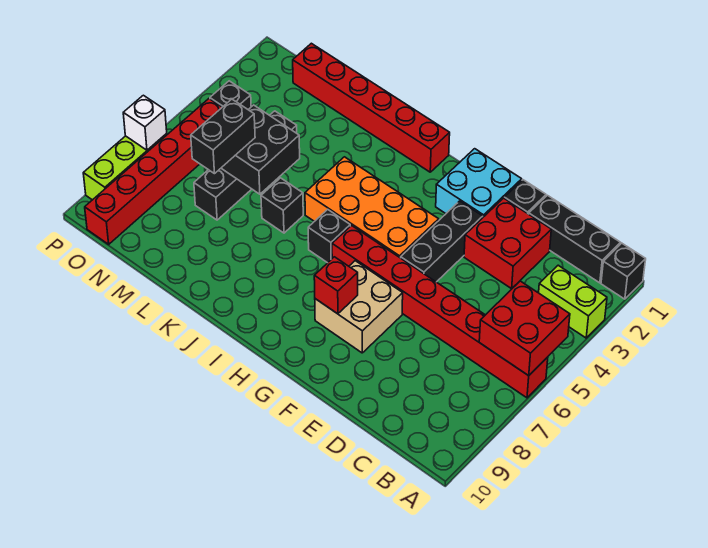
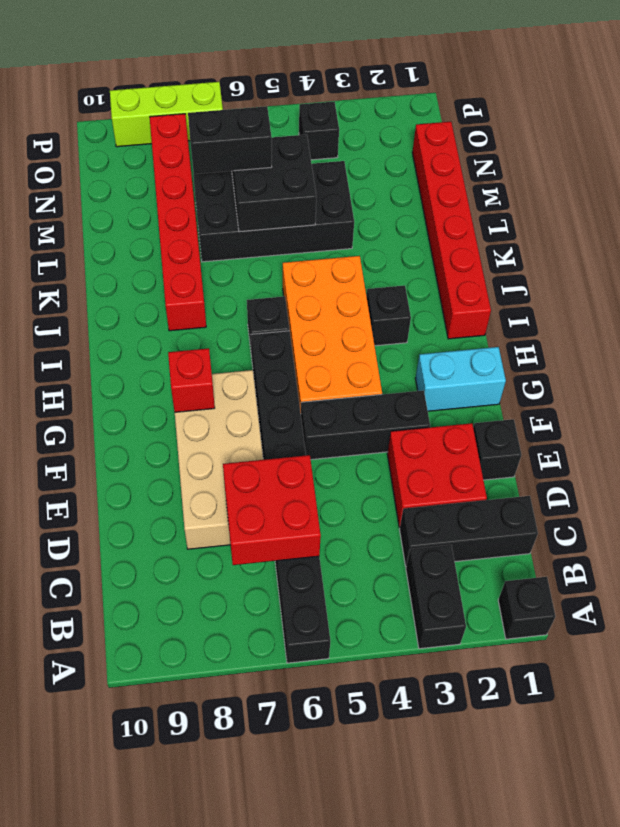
lime brick A3:B3 level 1 -> black brick A3:B3 level 1
red brick A5:B6 level 2 -> red brick C6:D7 level 2
red brick A6:H6 level 1 -> black brick A6:H6 level 1
black brick B1:D1 level 1 -> black brick C1:C3 level 1
cyan brick F1:G2 level 1 -> cyan brick G1:G2 level 1
tan brick F7:G8 level 1 -> tan brick D7:G8 level 1
black brick K6 level 1 -> black brick I3 level 1
black brick M4:M7 level 1 -> black brick L4:M7 level 1
red brick O5:O10 level 1 -> red brick J8:O8 level 1
white brick P7 level 2 -> none

